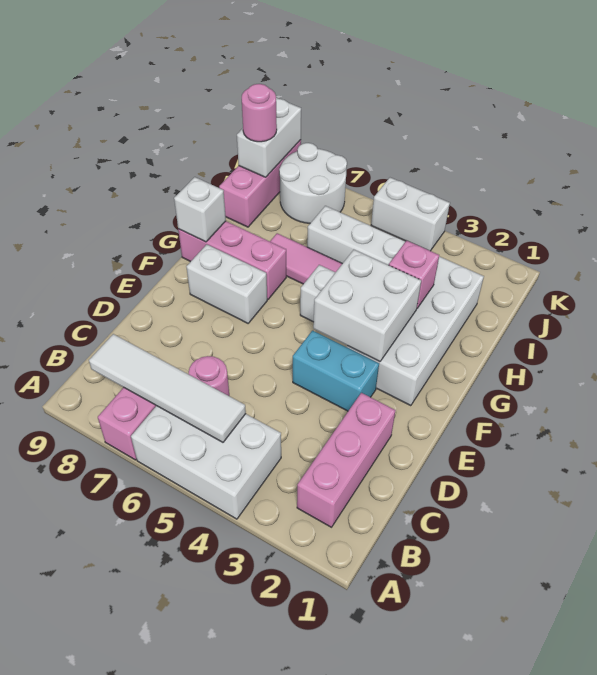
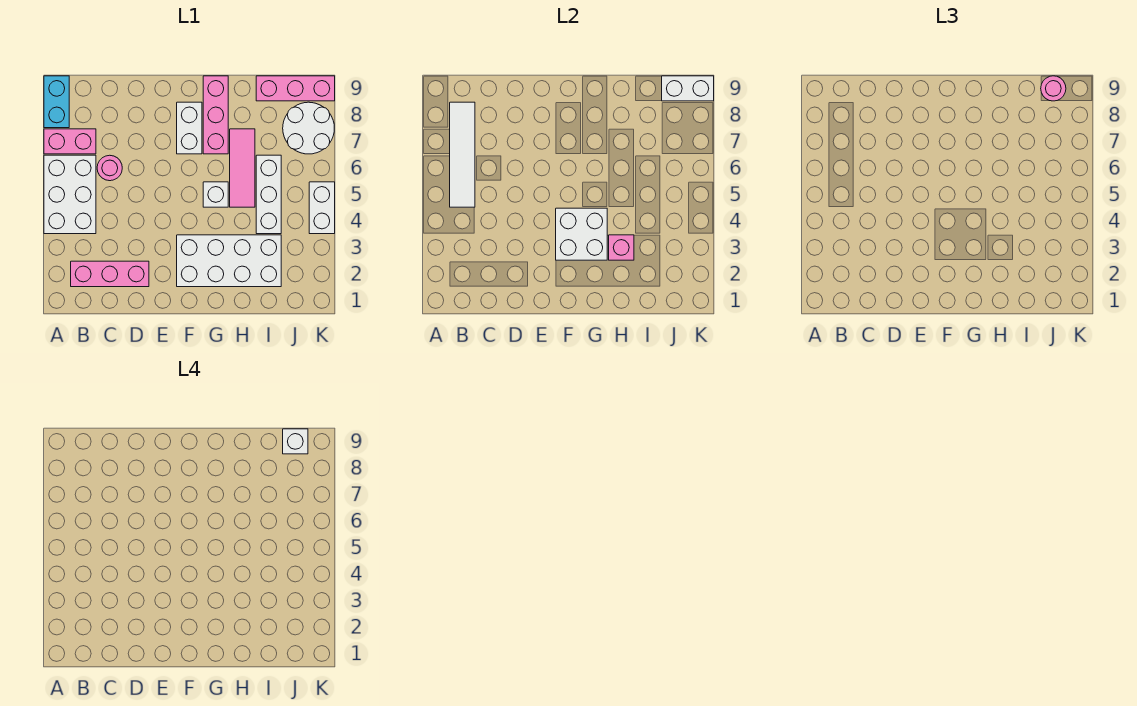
cyan brick E3:E4 level 1 -> cyan brick A8:A9 level 1
white brick G9 level 2 -> white brick J9 level 4

